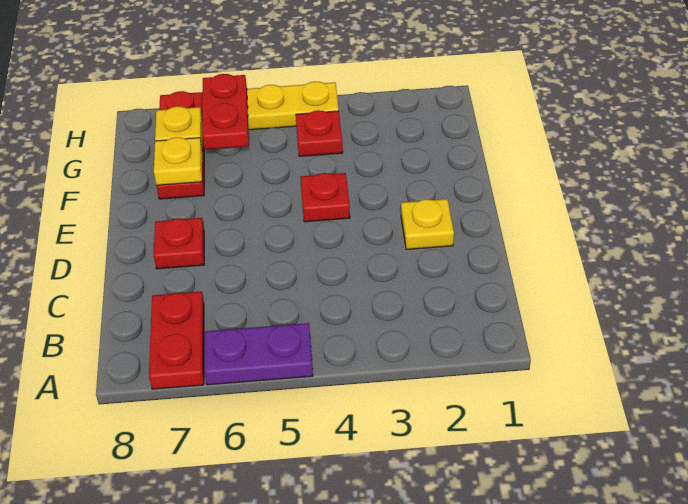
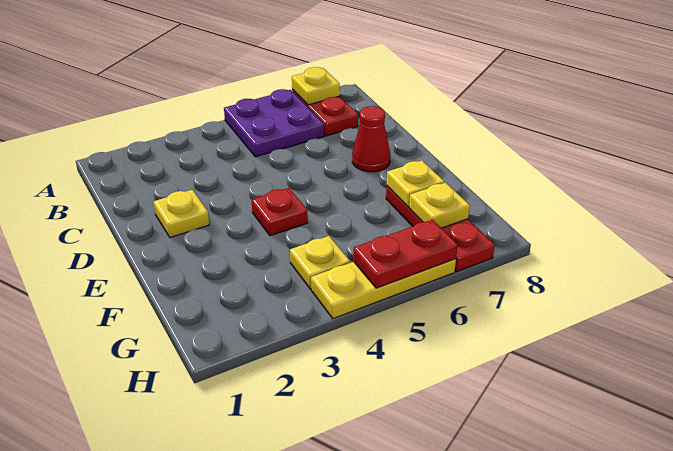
purple plate A5:A6 level 1 -> purple plate A5:B6 level 1
none -> yellow plate A7 level 2
red plate D7 level 1 -> red cone D7 level 1
red plate G4 level 1 -> yellow plate G4 level 1
red plate G6:H6 level 2 -> red plate H5:H6 level 2

